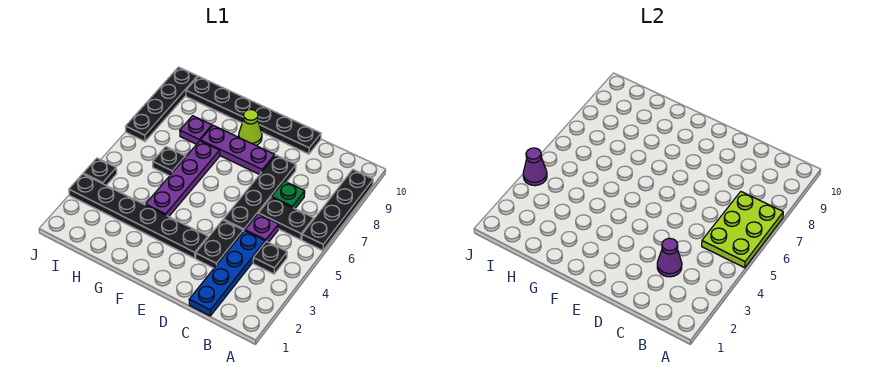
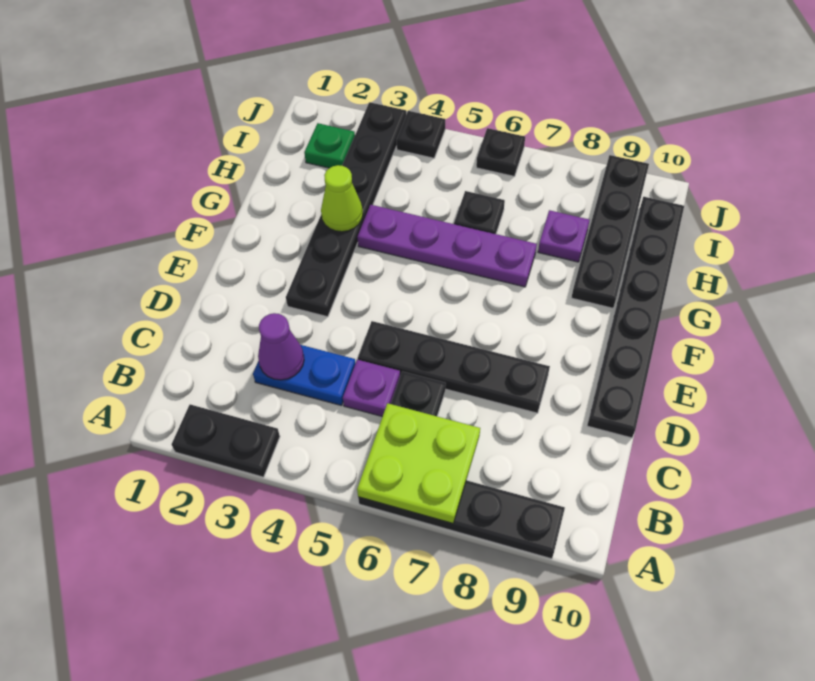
lime plate A5:B7 level 2 -> lime plate A6:B7 level 2
black plate B4 level 1 -> black plate J6 level 1
blue plate C1:C4 level 1 -> blue plate C3:C4 level 1
green plate C7 level 1 -> green plate I2 level 1
black plate D3:D4 level 1 -> black plate A2:A3 level 1
purple plate E8:G8 level 1 -> none
lime cone F9 level 1 -> lime cone G3 level 2
purple cone J4 level 2 -> none
black plate J7:J10 level 1 -> black plate G9:J9 level 1

